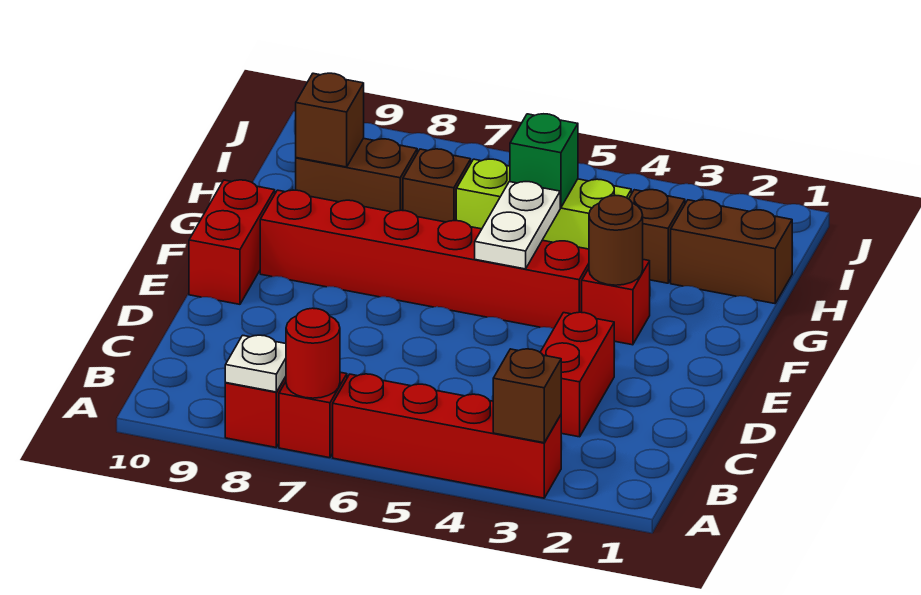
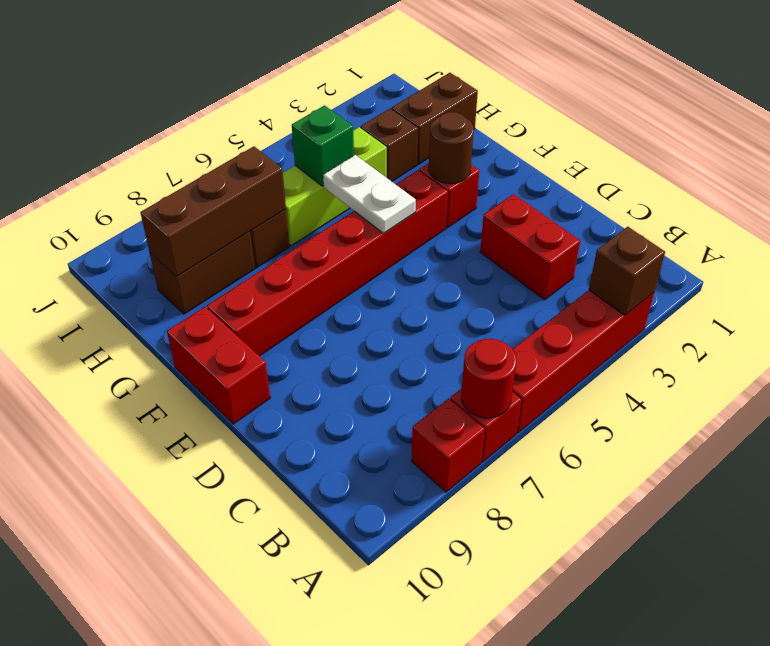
white plate A8 level 2 -> none
brown brick H9 level 2 -> brown brick H7:H9 level 2

